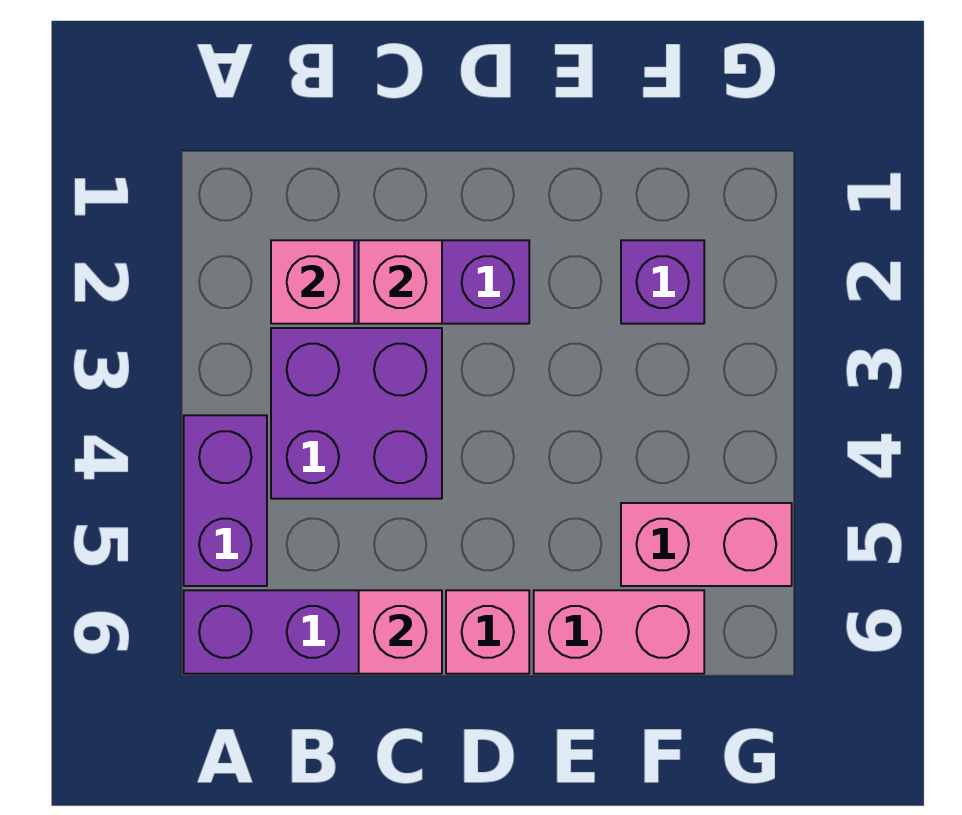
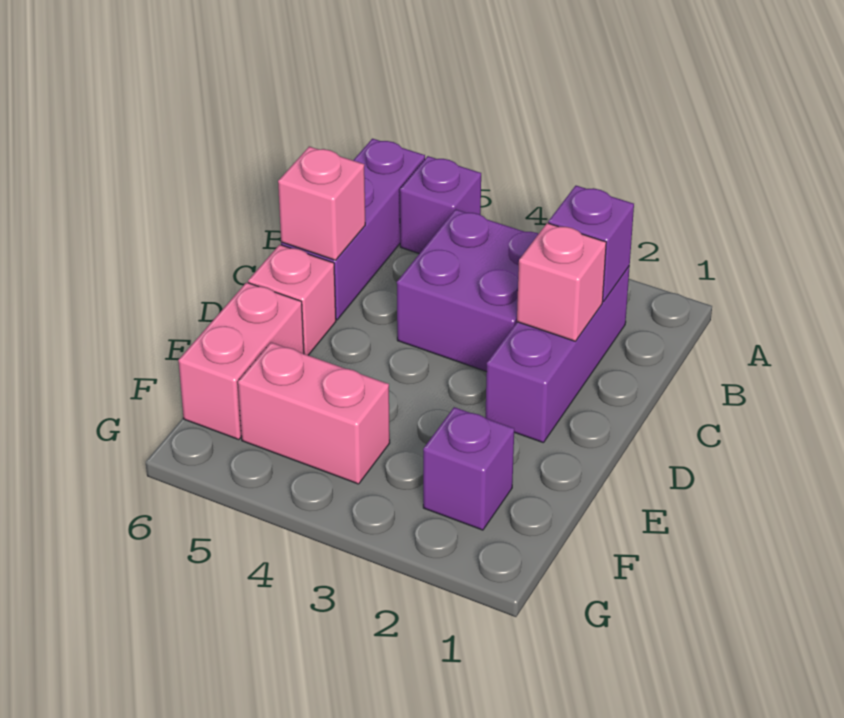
purple brick A4:A5 level 1 -> purple brick A5 level 1
pink brick B2 level 2 -> purple brick B2 level 2
pink brick F5:G5 level 1 -> pink brick F4:F5 level 1

